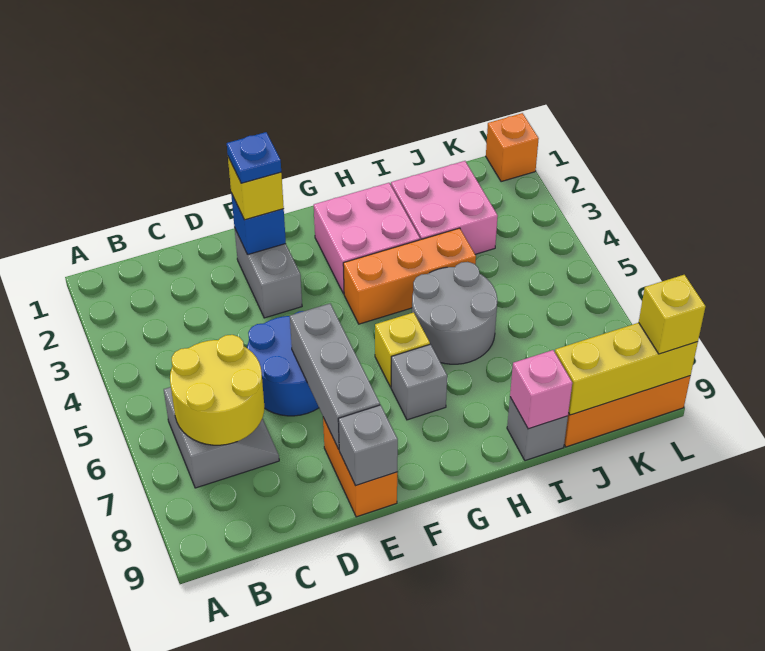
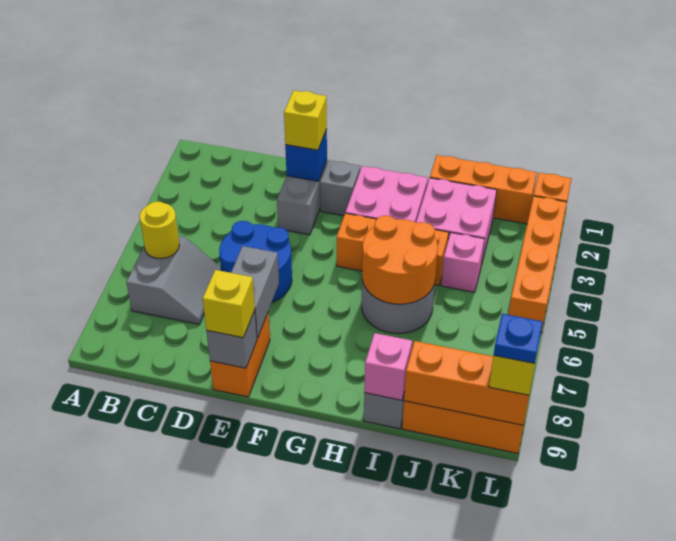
yellow round brick B6:C7 level 2 -> yellow round brick B6 level 2
blue plate E2 level 4 -> blue plate L9 level 4
grey brick E6:E8 level 2 -> grey brick E7:E8 level 2
yellow brick G6 level 1 -> yellow brick E9 level 3
grey brick G7 level 1 -> grey brick F2 level 1
none -> orange round brick H5:I6 level 2
none -> orange brick I1:K1 level 1
none -> pink brick J4 level 1
yellow brick J9:L9 level 2 -> orange brick J9:L9 level 2
none -> orange brick L2:L5 level 1

